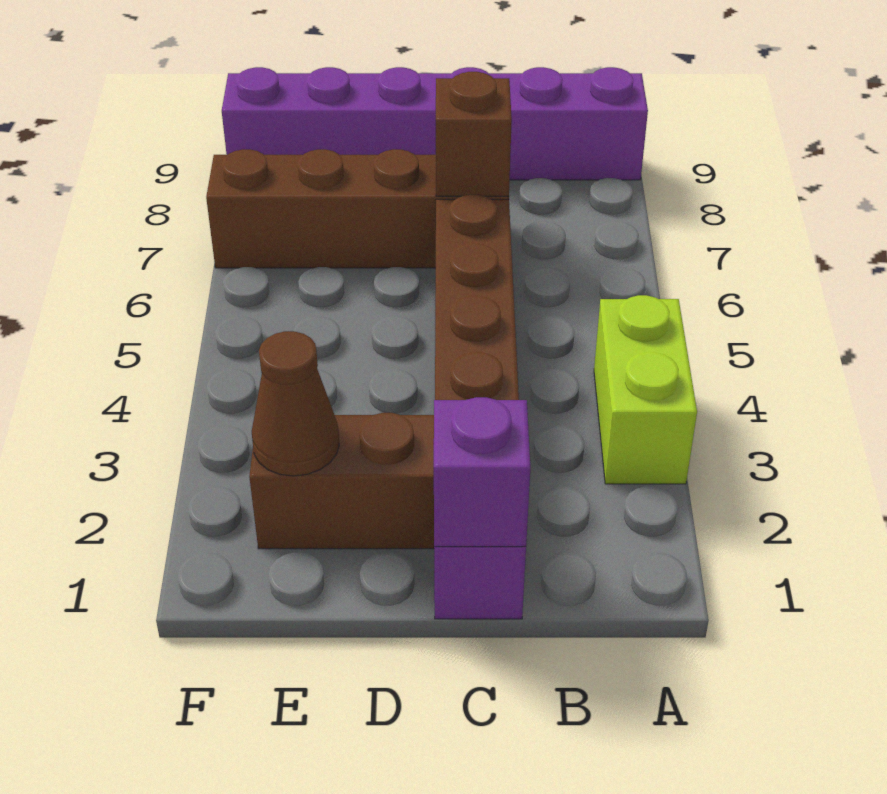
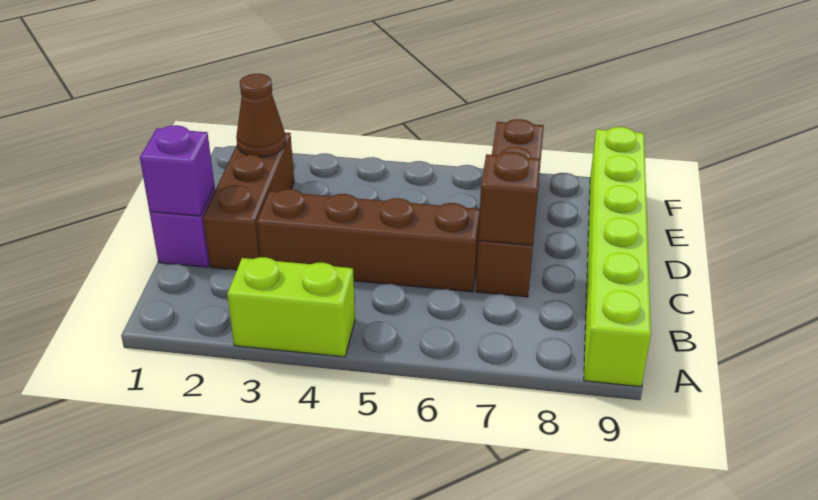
purple brick A9:F9 level 1 -> lime brick A9:F9 level 1

